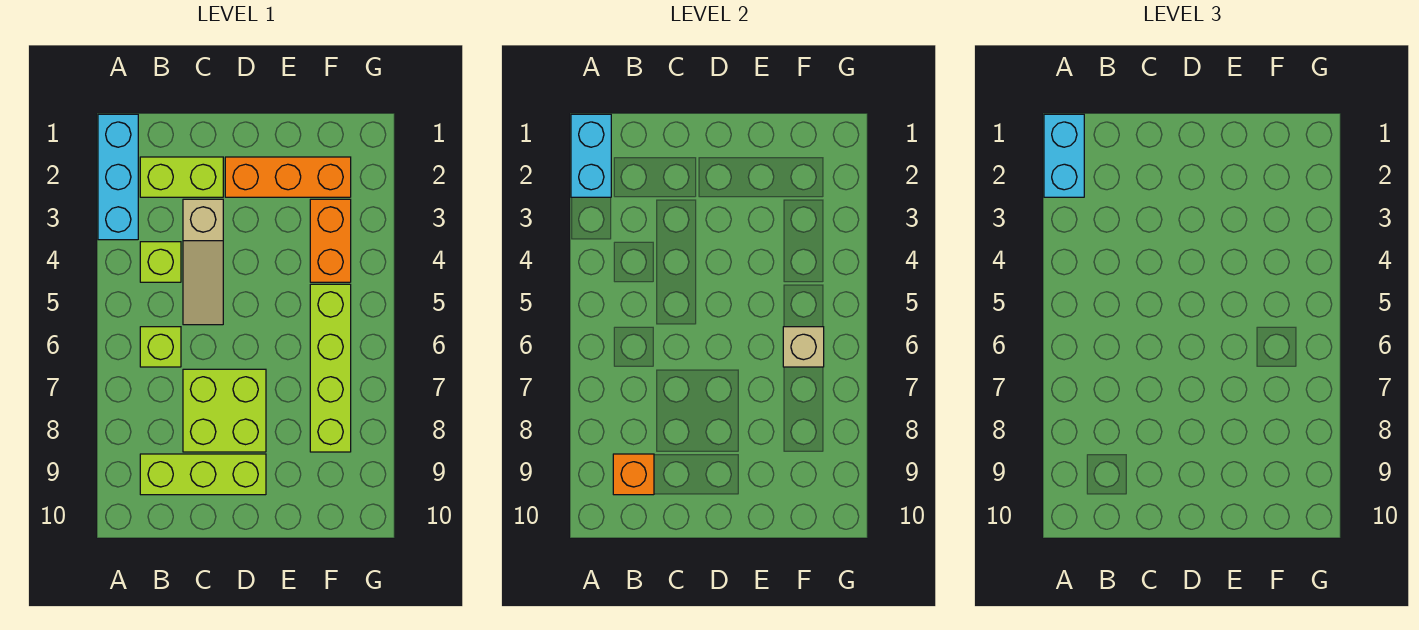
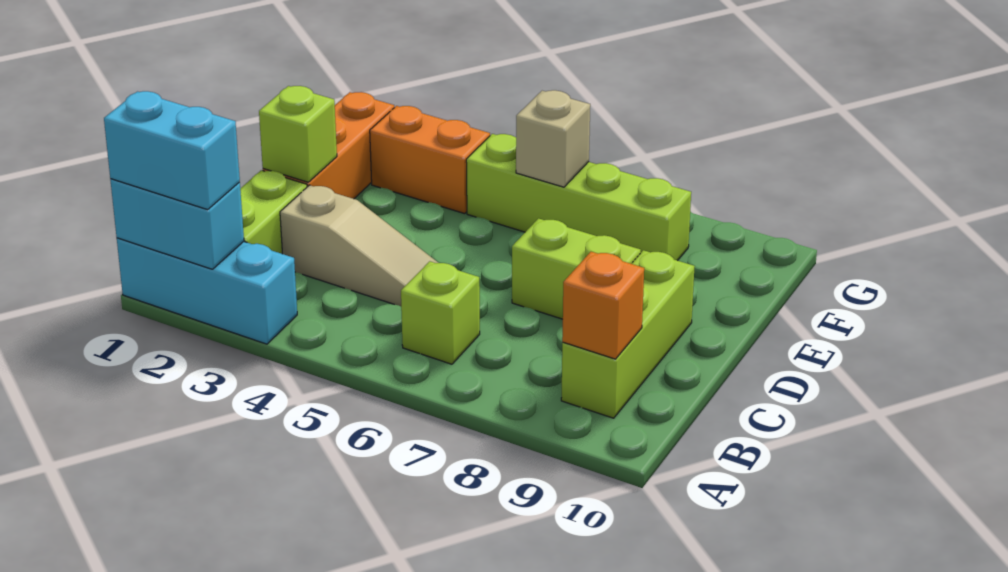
lime brick B4 level 1 -> lime brick D2 level 2
lime brick C7:D8 level 1 -> lime brick D7:D8 level 1

